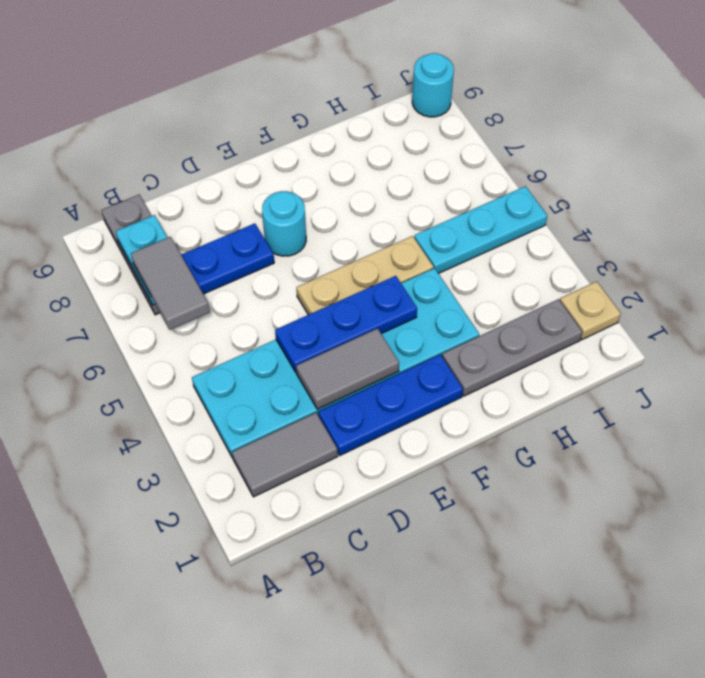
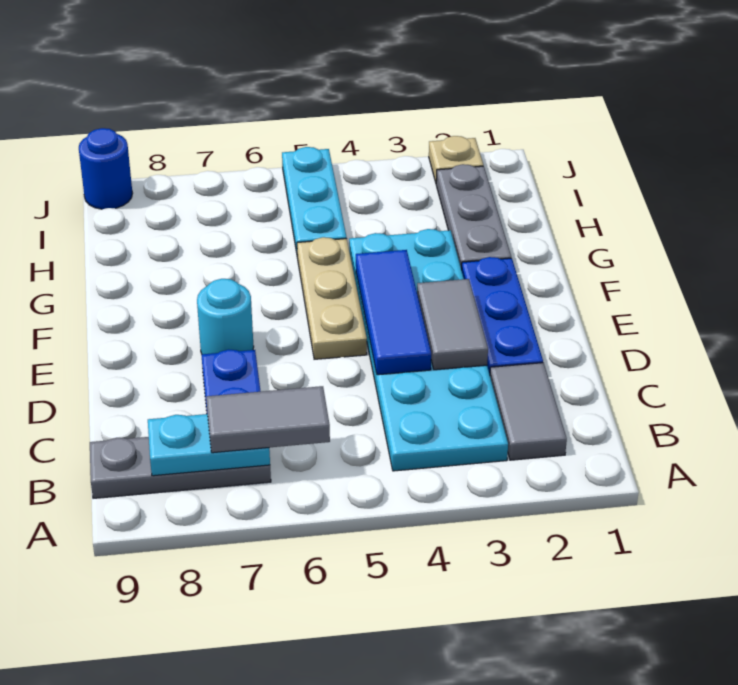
blue plate D4:F4 level 2 -> blue tile D4:F4 level 2
cyan round brick J9 level 1 -> blue round brick J9 level 1

